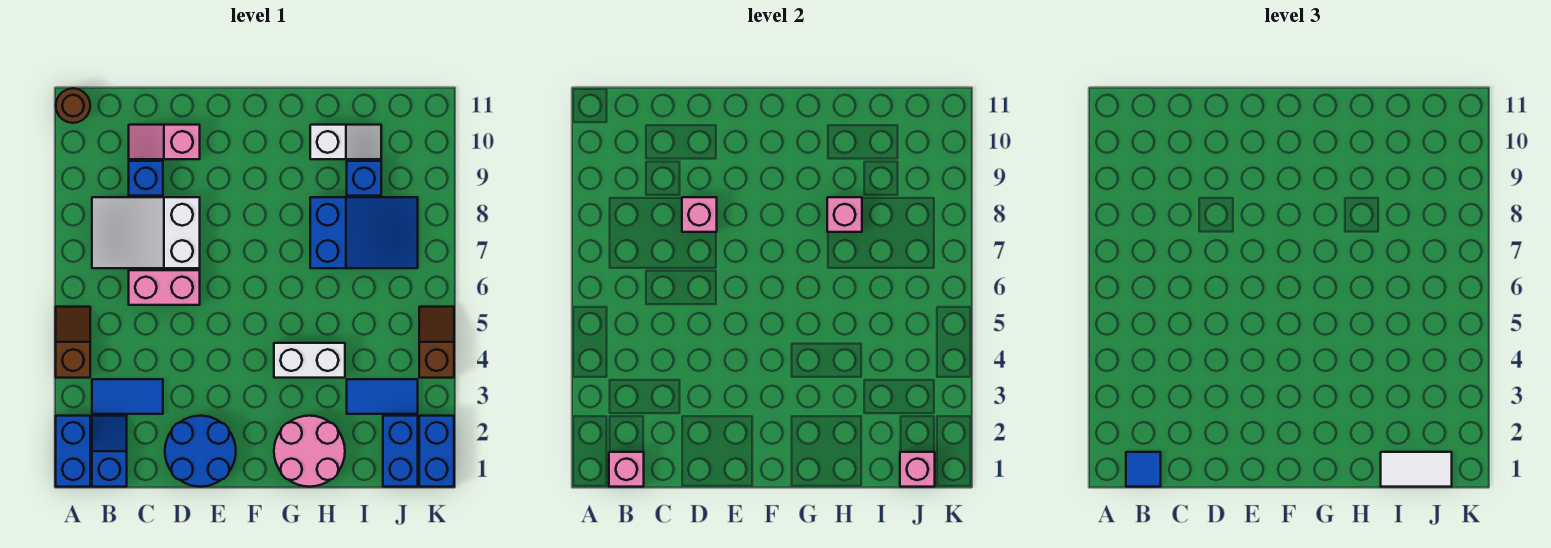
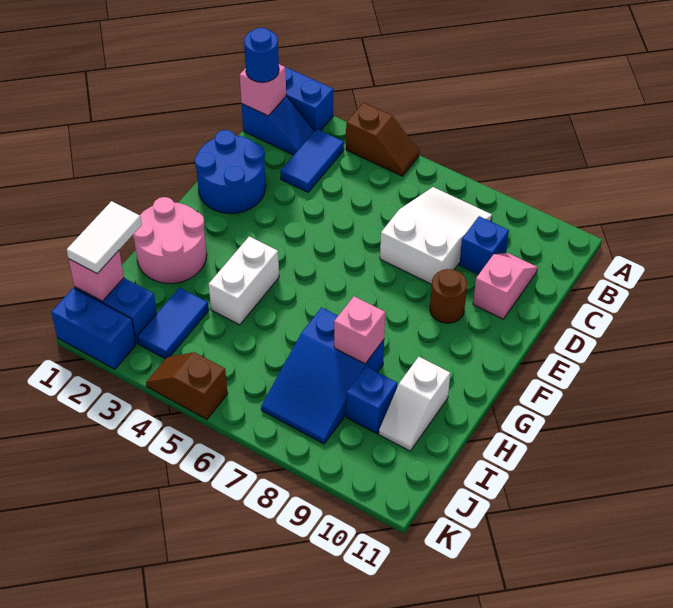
brown round brick A11 level 1 -> brown round brick E9 level 1
blue tile B1 level 3 -> blue round brick B1 level 3
pink brick C6:D6 level 1 -> none
pink brick D8 level 2 -> none
brown slope K4:K5 level 1 top 4 -> brown slope K4:K5 level 1 top 5

